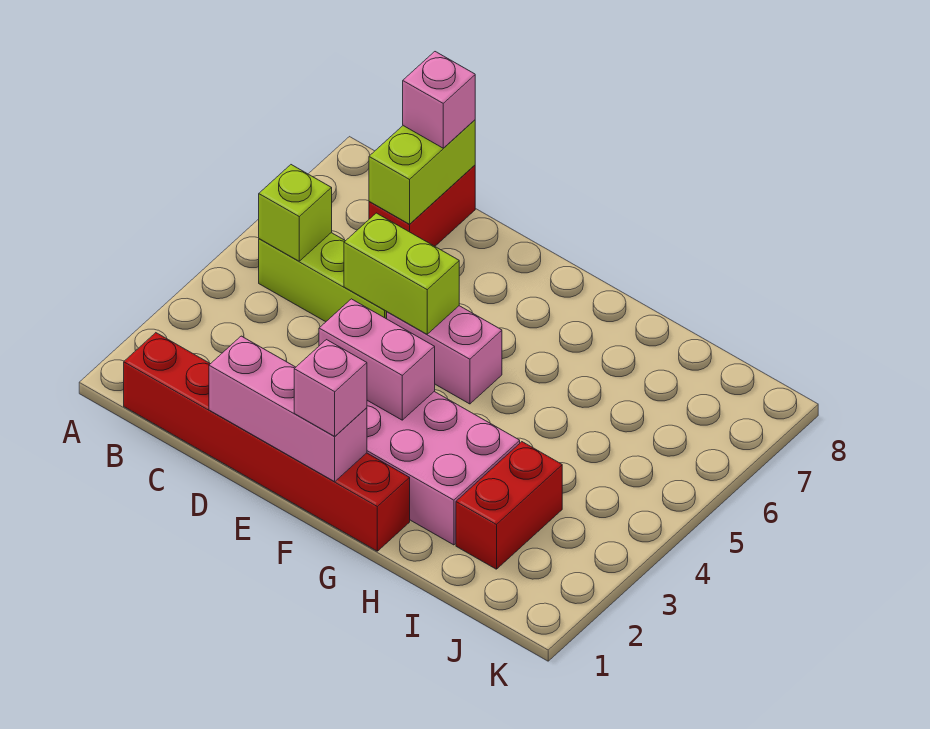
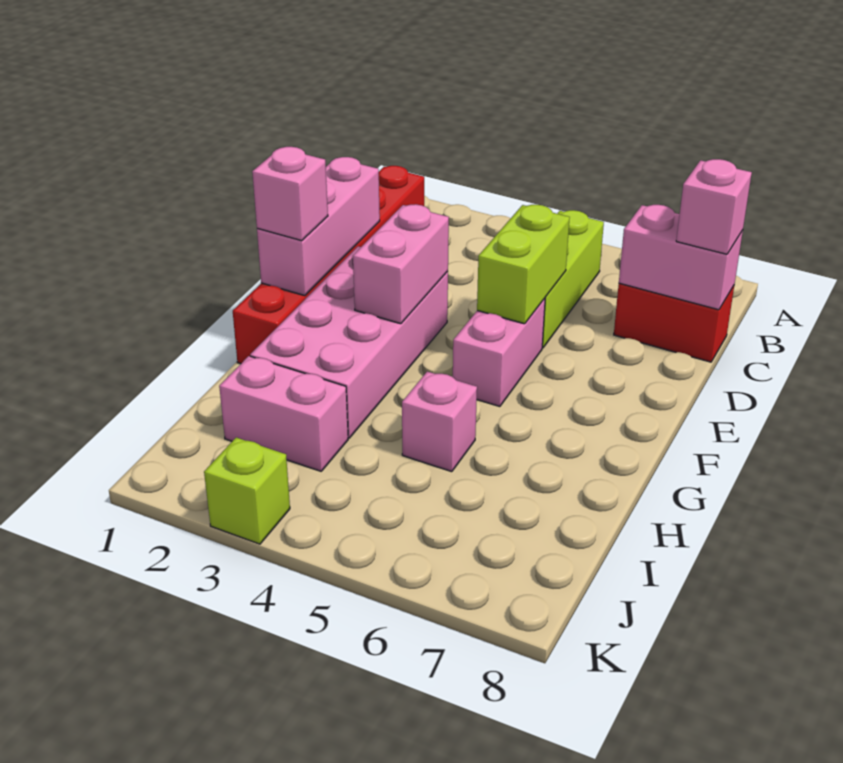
lime brick B5 level 2 -> lime brick K3 level 1
lime brick C7:C8 level 2 -> pink brick C7:C8 level 2
none -> pink brick H5 level 1
red brick I2:I3 level 1 -> pink brick I2:I3 level 1

